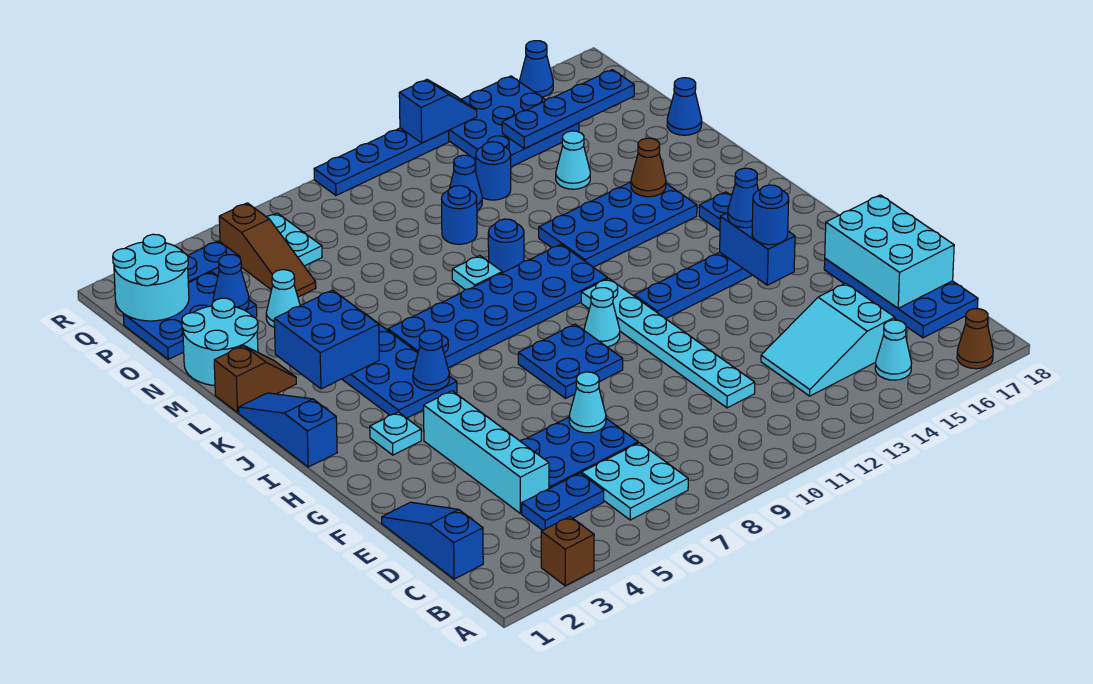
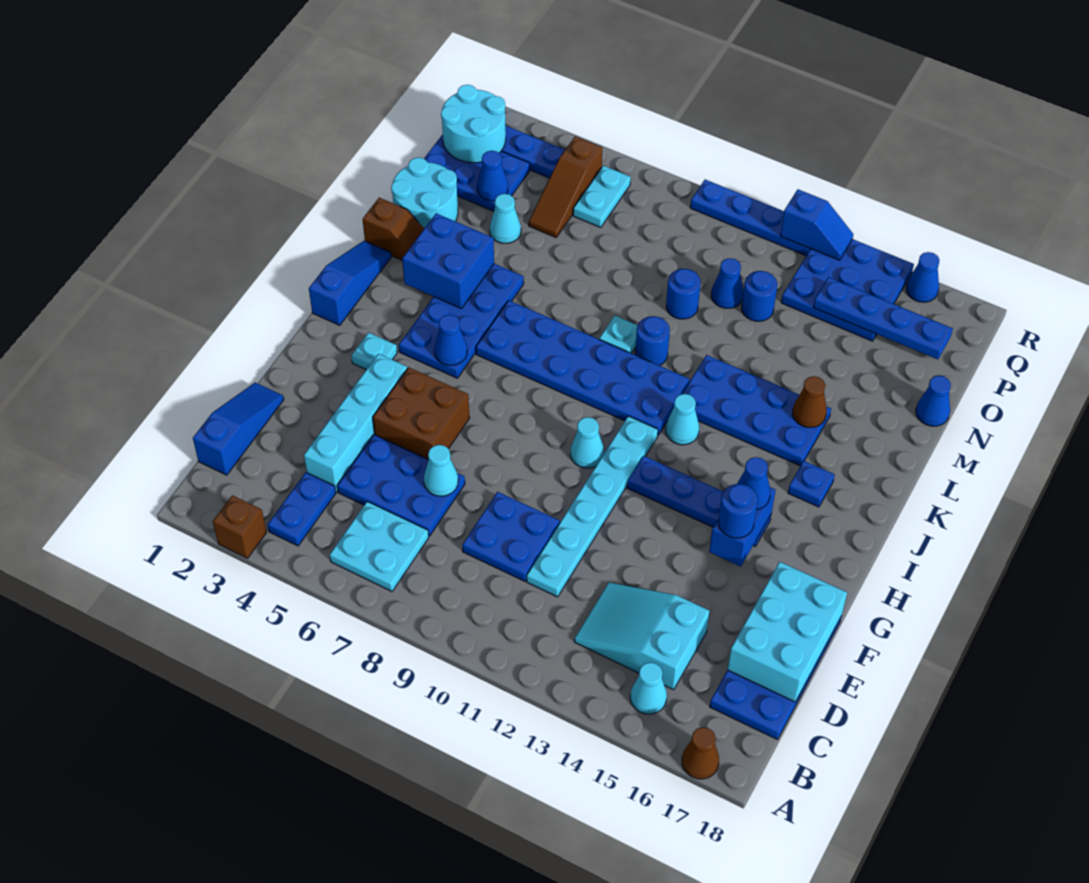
blue plate C4:C5 level 1 -> blue plate B4:C4 level 1
none -> brown brick F5:G6 level 1
blue plate G8:H9 level 1 -> blue plate D9:E10 level 1
cyan cone N14 level 1 -> cyan cone J12 level 1

